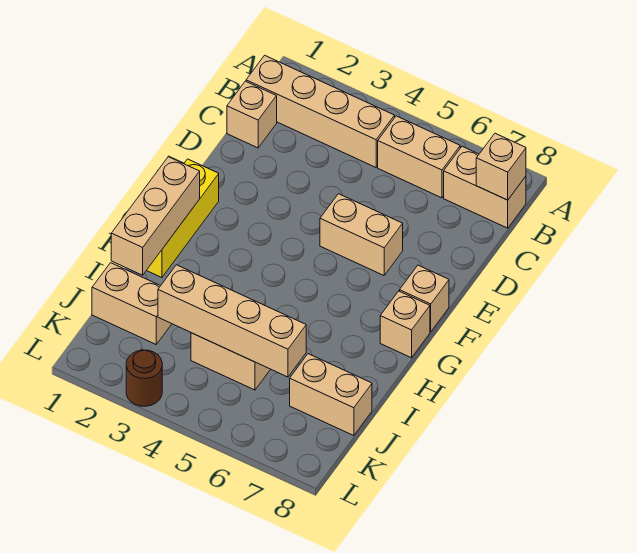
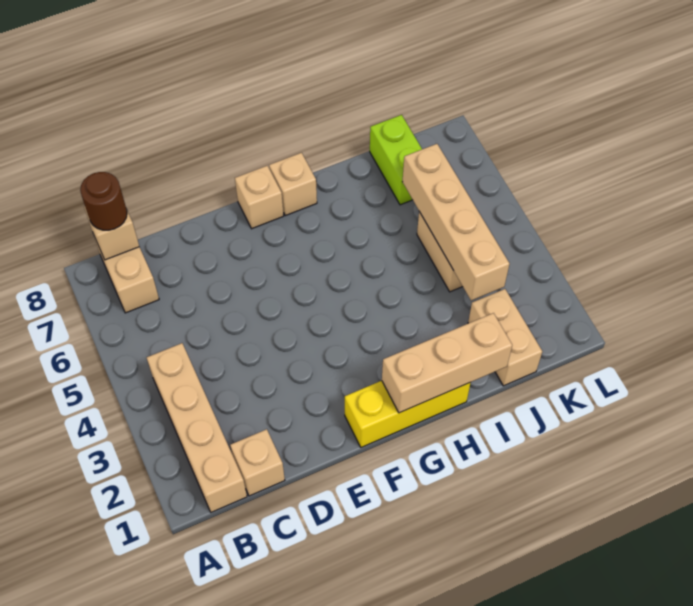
tan brick B5:B6 level 1 -> none
tan brick E5:E6 level 1 -> none
tan brick J7:J8 level 1 -> lime brick J7:J8 level 1
brown round brick L3 level 1 -> brown round brick B8 level 3

